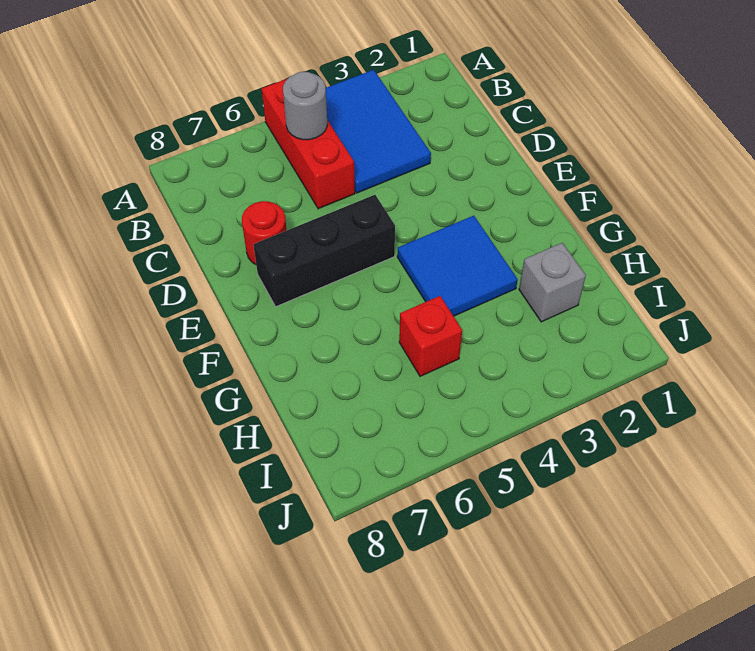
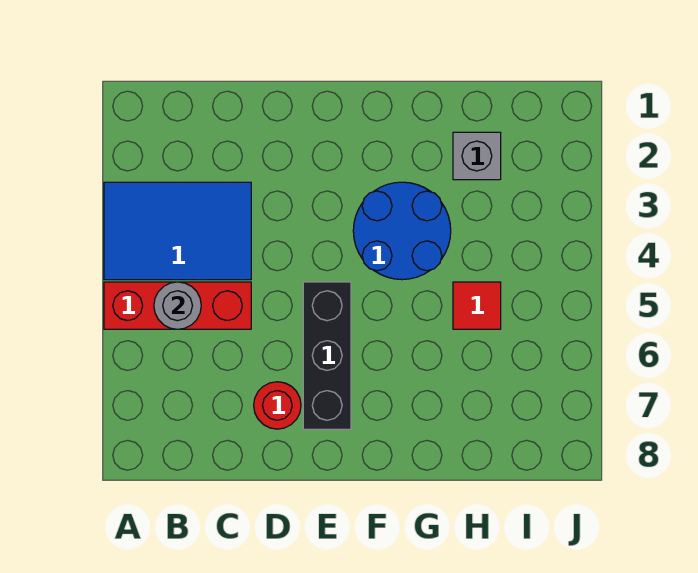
blue tile F3:G4 level 1 -> blue round brick F3:G4 level 1
red brick H5 level 1 -> red tile H5 level 1

